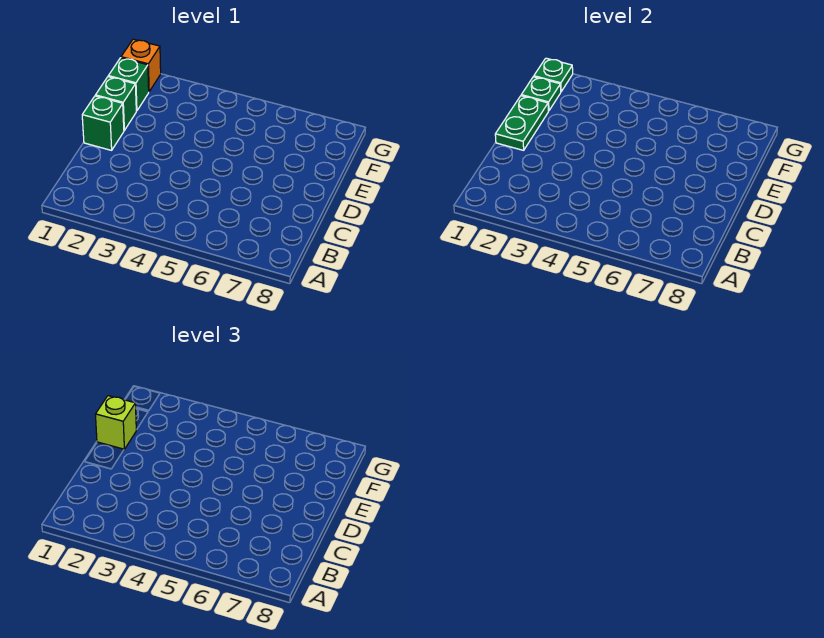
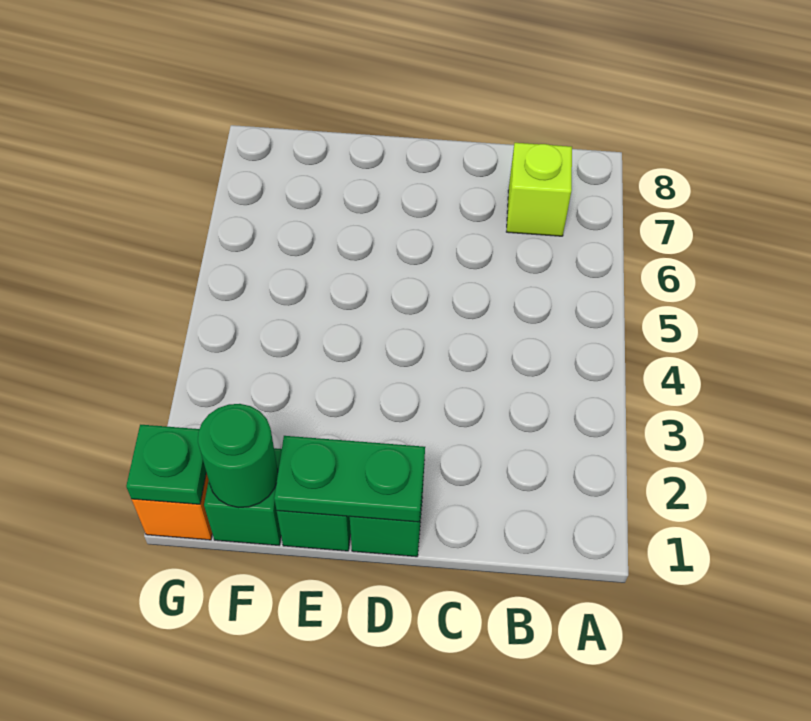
lime brick E1 level 3 -> lime brick B7 level 1
green plate F1 level 2 -> green round brick F1 level 2

